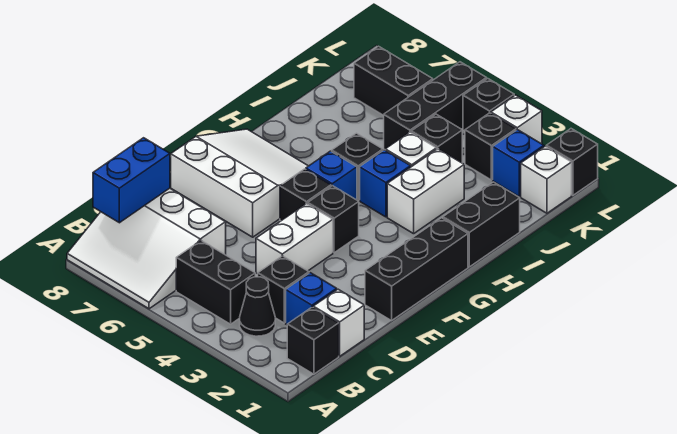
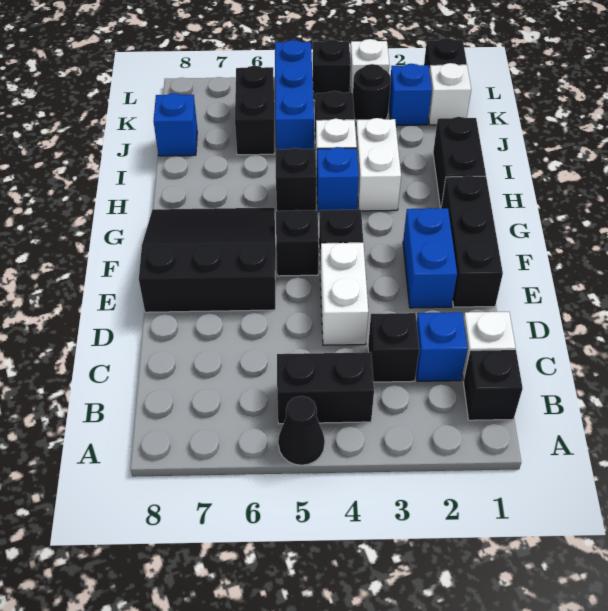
white slope A6:C8 level 1 top C -> none
black cone B3 level 1 -> black cone A5 level 1
blue brick B8:C8 level 2 -> blue brick E2:F2 level 1
white slope E6:G8 level 1 top E -> black slope E6:G8 level 1 top E
blue brick G5 level 1 -> blue brick J8 level 1
black brick J5:L5 level 1 -> blue brick J5:L5 level 1
black brick K3 level 1 -> black round brick K3 level 1
black brick K6:K7 level 1 -> black brick J6:K6 level 1

